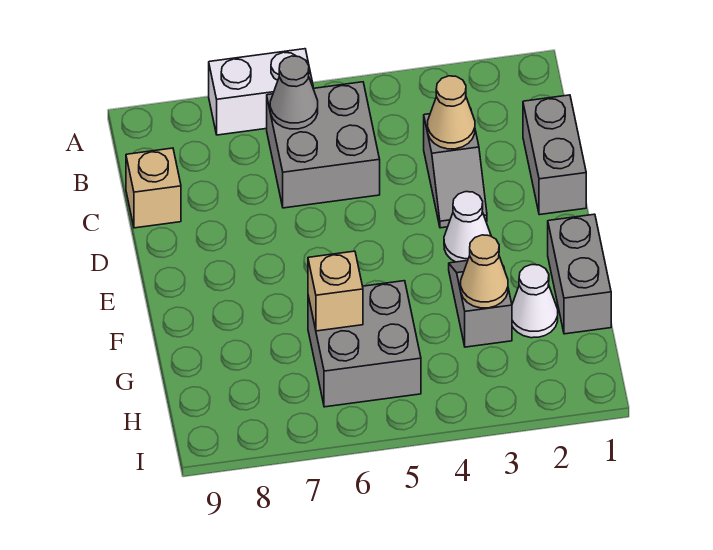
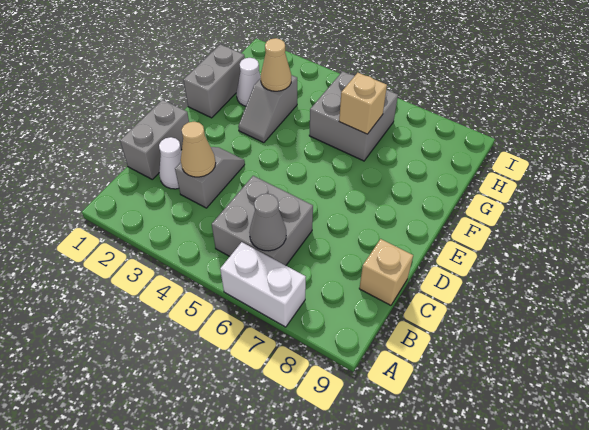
white cone E3 level 1 -> white cone C2 level 1

